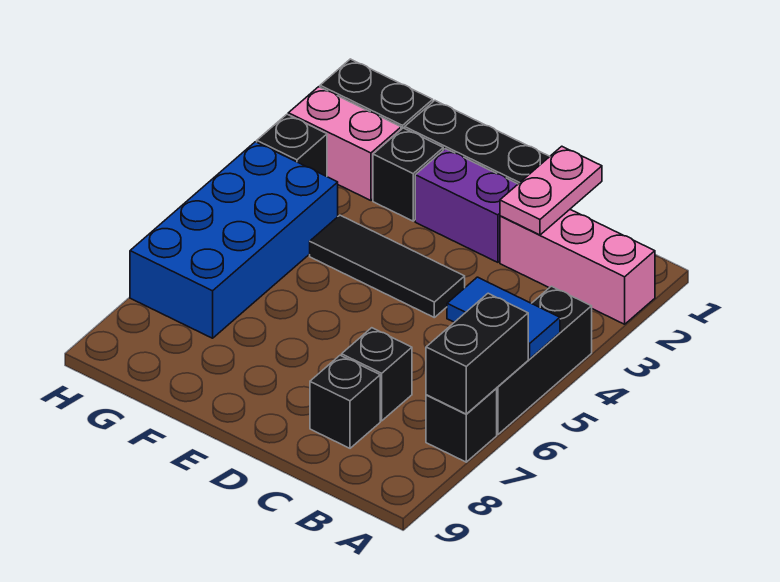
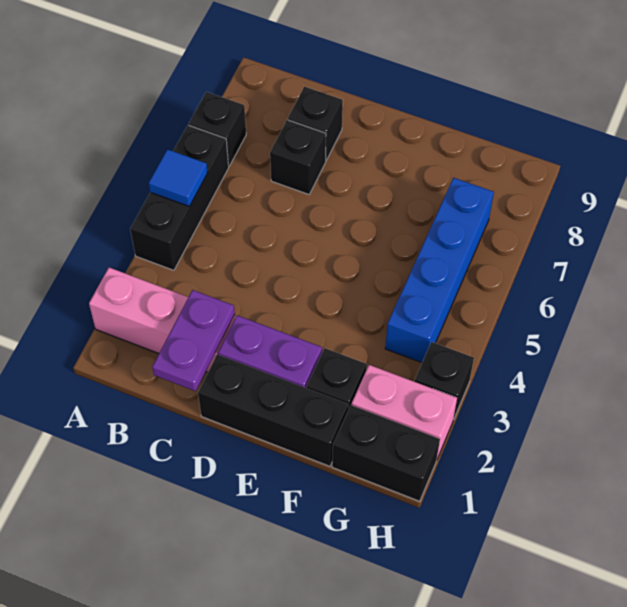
blue tile A5:B5 level 2 -> blue tile A5 level 2
black brick A6:A7 level 2 -> none
pink plate C1:C2 level 2 -> purple plate C1:C2 level 2
black tile D4:F4 level 1 -> none
blue brick G4:H7 level 1 -> blue brick G4:G7 level 1

